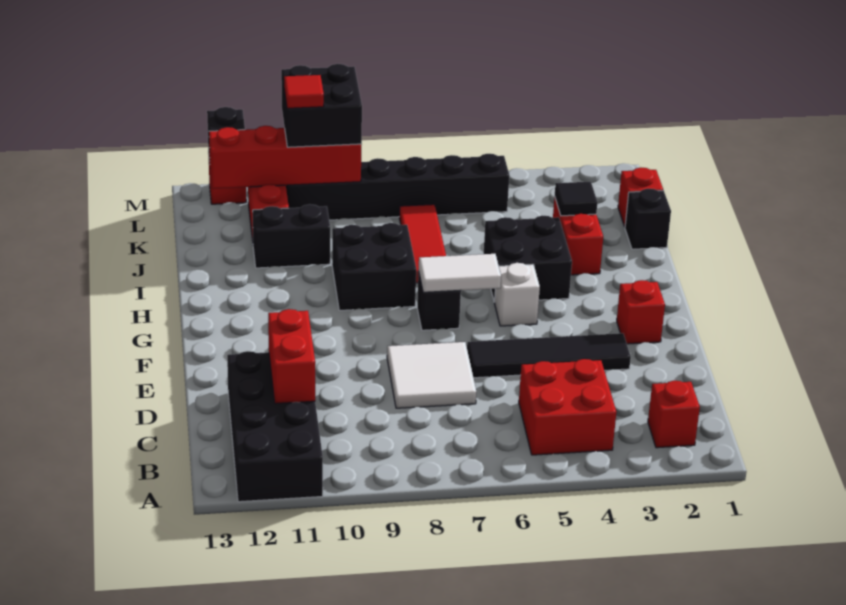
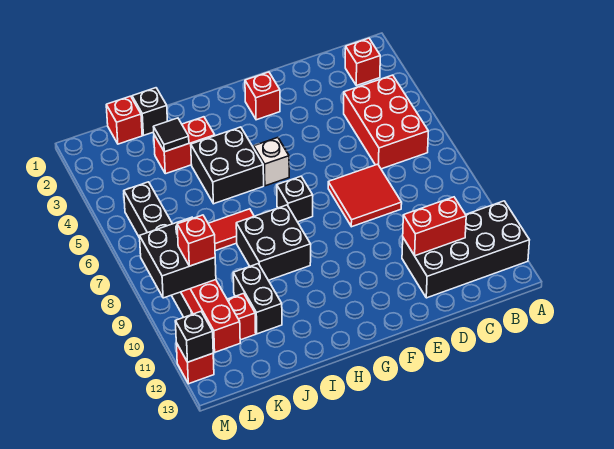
red brick B4:C5 level 1 -> red brick B4:C6 level 1
white tile D7:E8 level 1 -> red tile D7:E8 level 1
black tile E3:E6 level 1 -> none
white tile G6:G7 level 2 -> none
red tile L10 level 4 -> red brick L10 level 4

